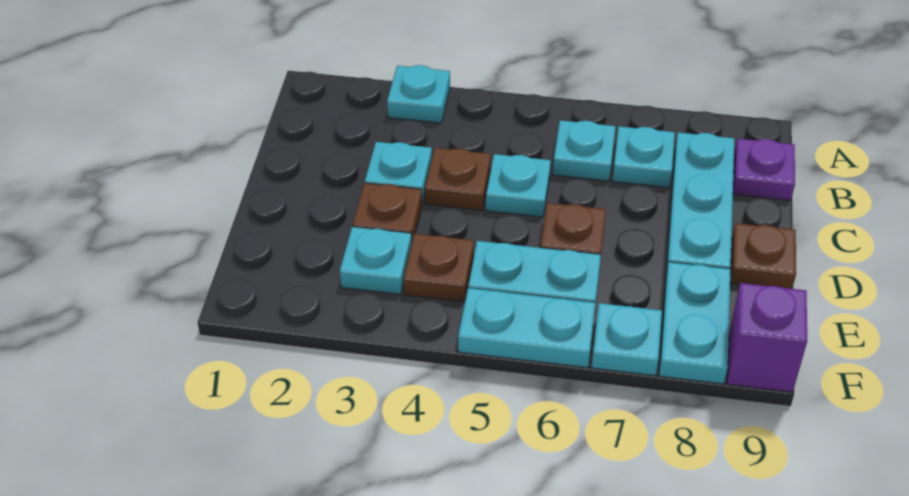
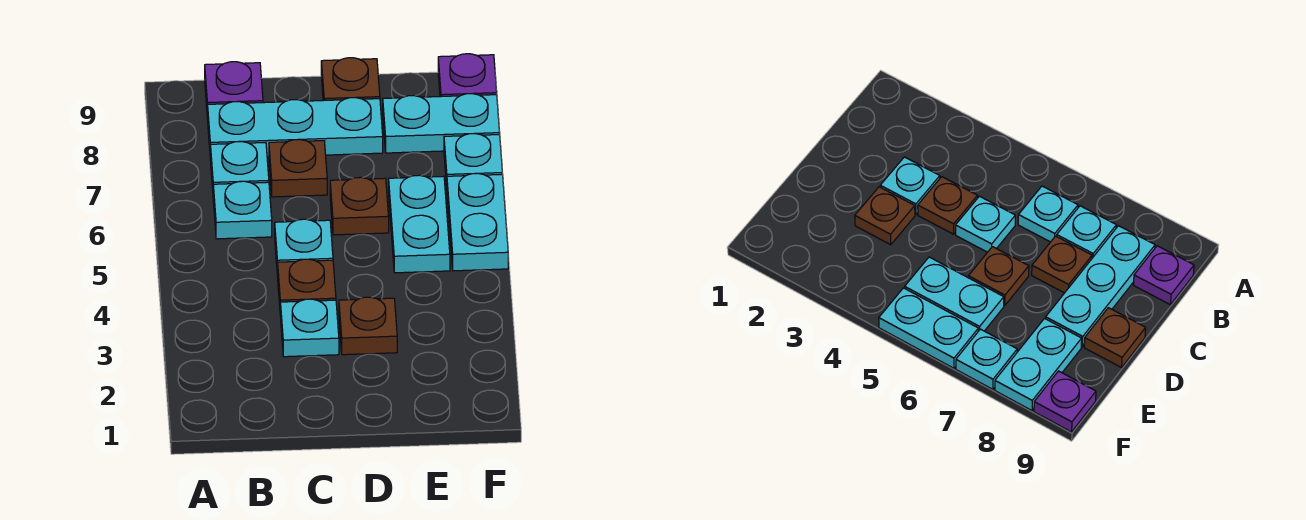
cyan plate A3 level 1 -> none
cyan plate E3 level 1 -> none
brown plate E4 level 1 -> brown plate C7 level 1
purple brick F9 level 1 -> purple plate F9 level 1

